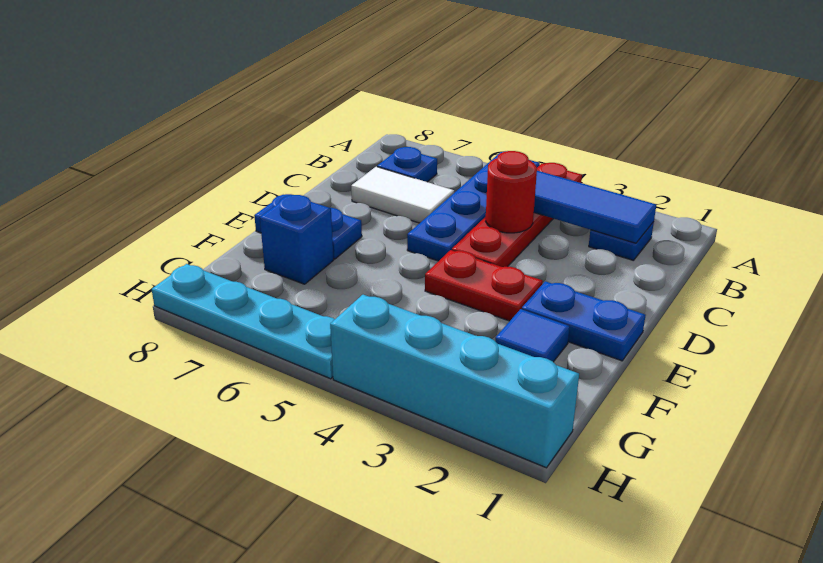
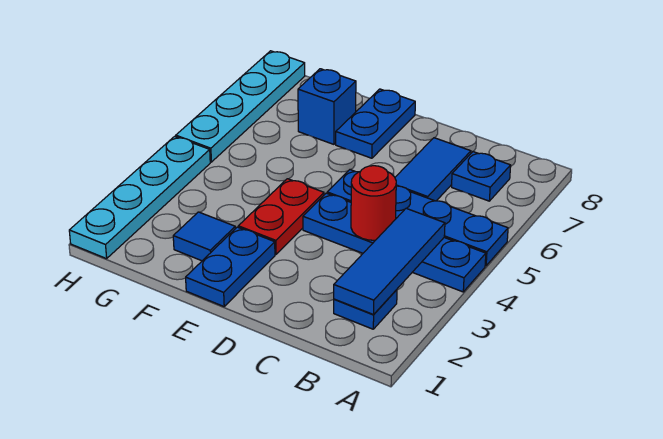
red plate A4:D4 level 1 -> blue plate A4:D4 level 1
white tile C6:C7 level 1 -> blue tile C6:C7 level 1
cyan brick H1:H4 level 1 -> cyan plate H1:H4 level 1

